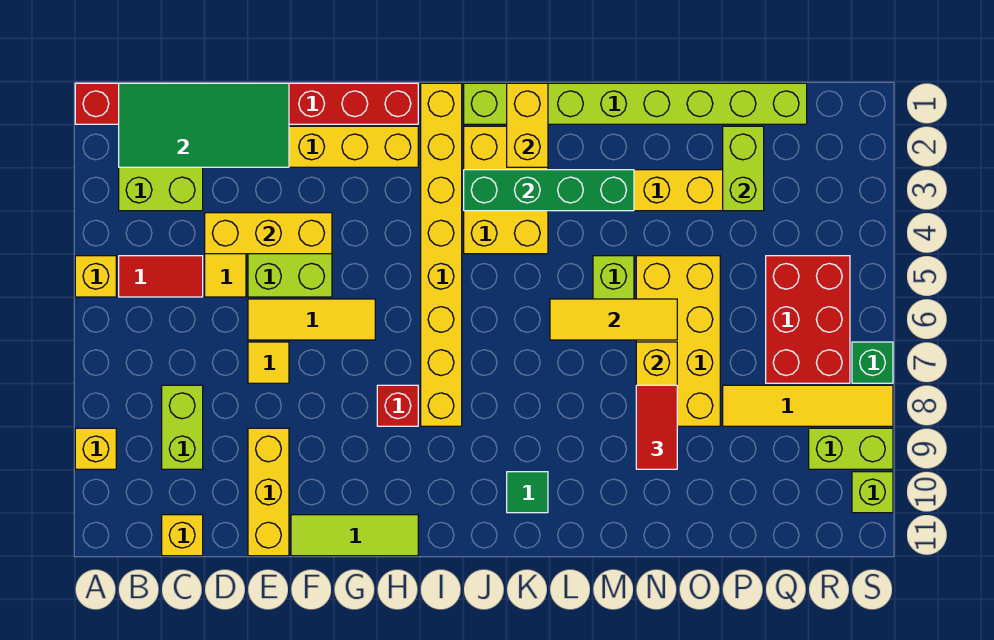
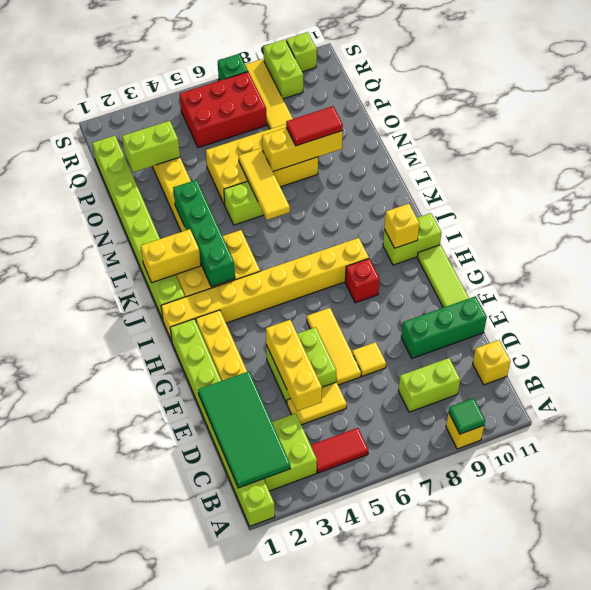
red brick A1:H1 level 1 -> lime brick A1:H1 level 1
yellow brick A5 level 1 -> yellow brick I10 level 2
red tile B5:C5 level 1 -> red tile B4:B5 level 1
yellow brick E9:E11 level 1 -> green brick E9:E11 level 1
none -> lime brick I10:I11 level 1
green tile K10 level 1 -> green tile A9 level 2

